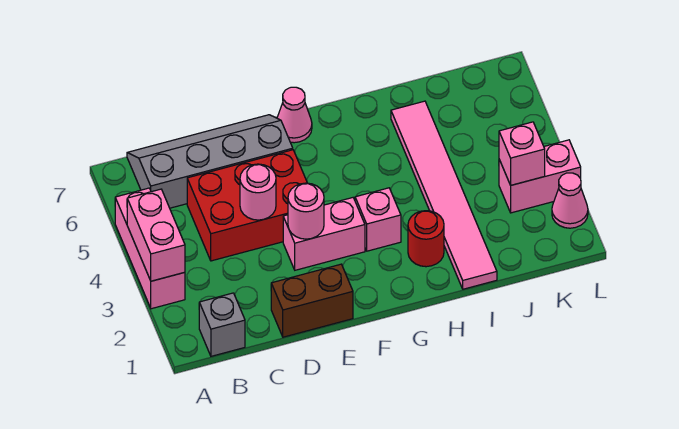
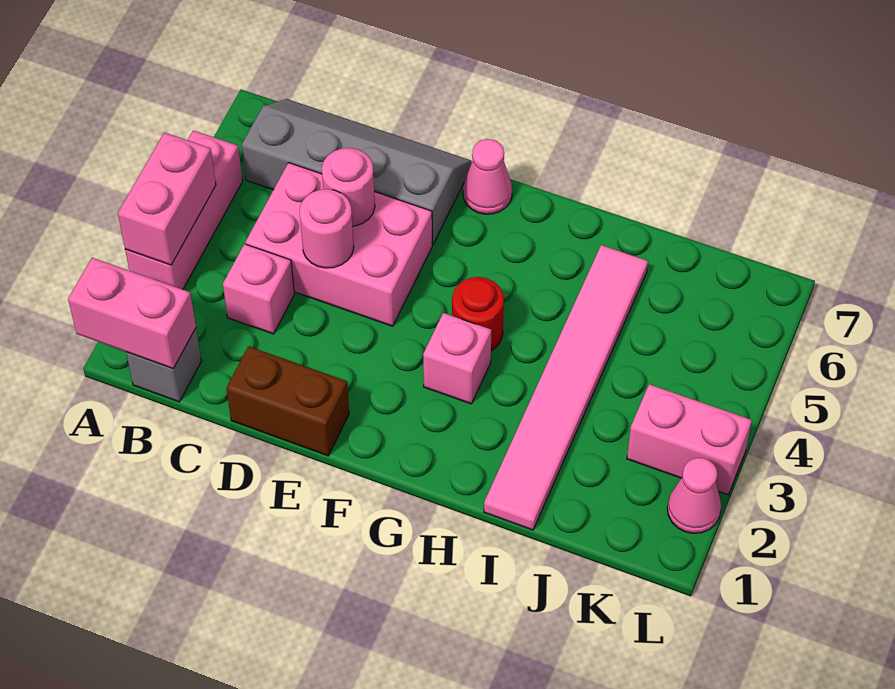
red brick C4:E5 level 1 -> pink brick C4:E5 level 1
pink brick E3:F3 level 1 -> pink brick A1:B1 level 2
pink round brick E3 level 2 -> pink round brick D5 level 2
red round brick H2 level 1 -> red round brick G4 level 1
pink brick K3 level 2 -> pink brick C3 level 1

